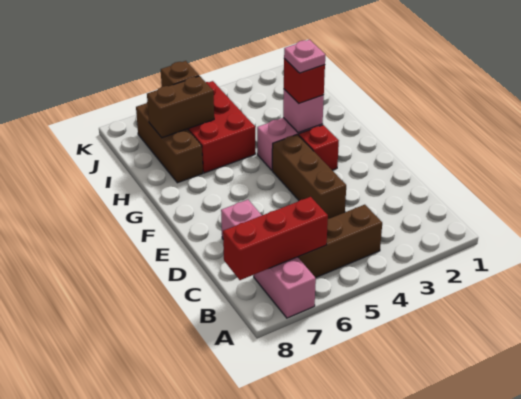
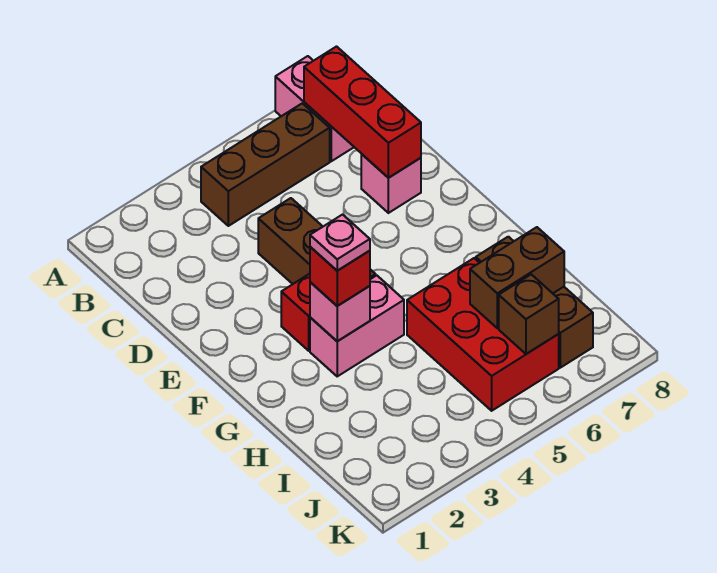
red brick B6:B8 level 2 -> red brick B7:D7 level 2

